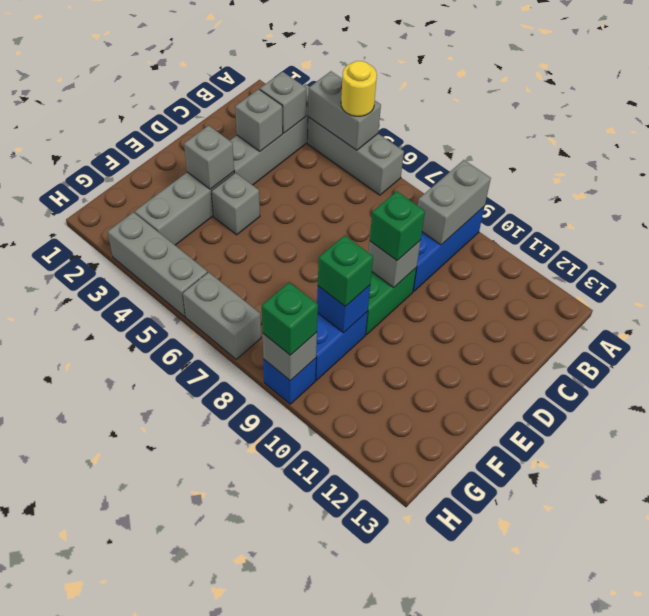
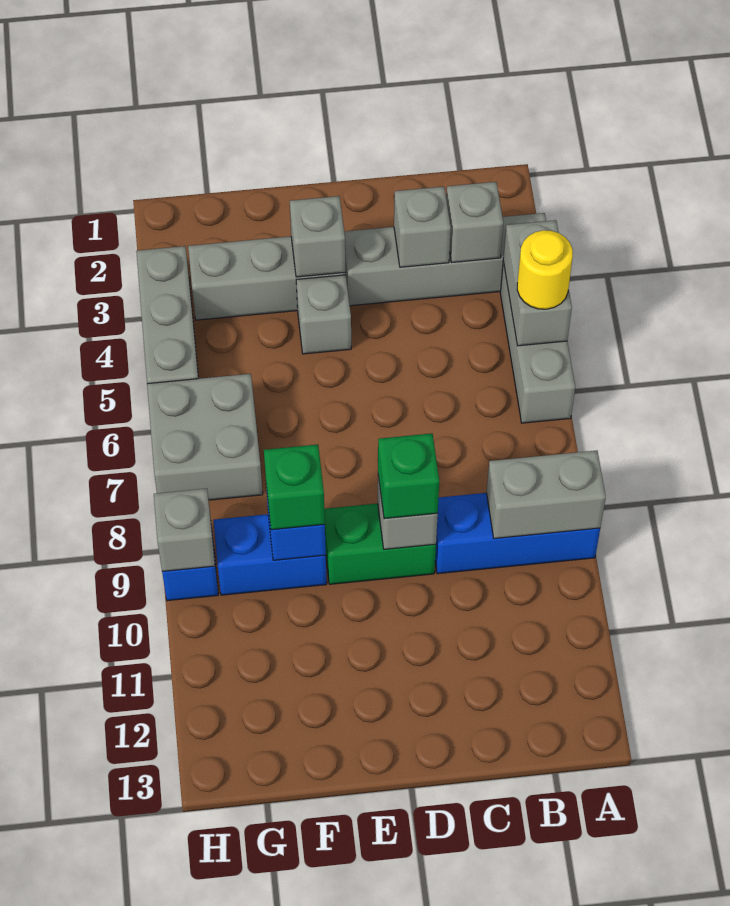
grey brick H6:H7 level 1 -> grey brick G6:H7 level 1
green brick H9 level 3 -> none

